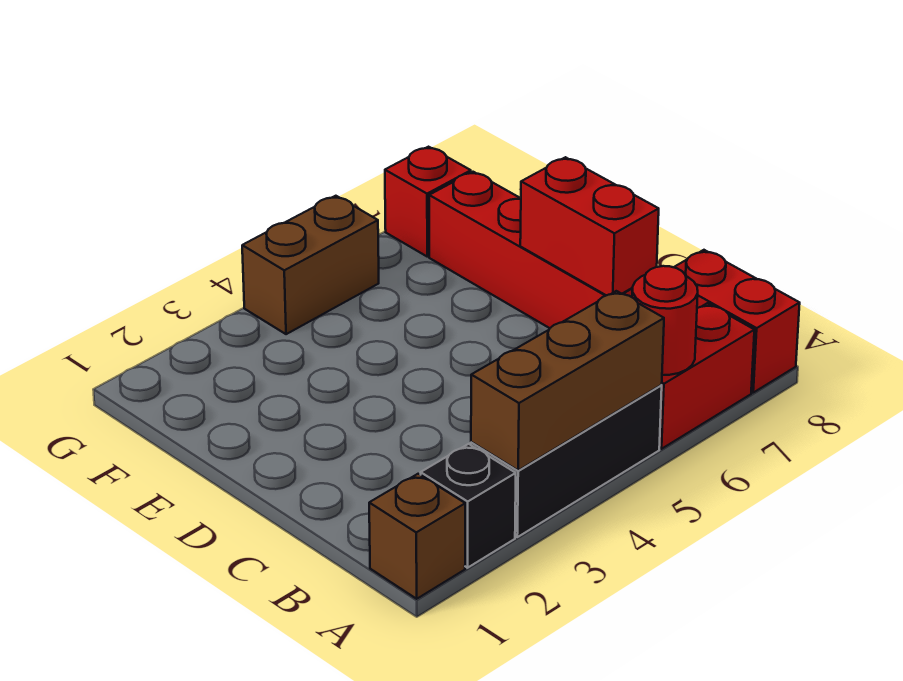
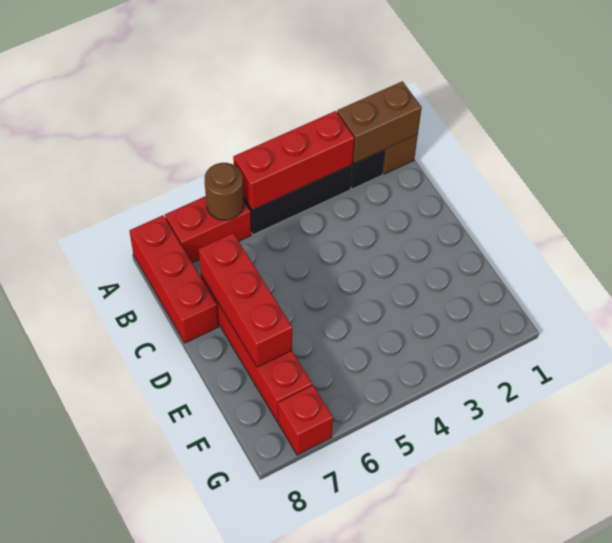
brown brick A3:A5 level 2 -> red brick A3:A5 level 2
red round brick A6 level 2 -> brown round brick A6 level 2
red brick A8:B8 level 1 -> red brick A8:C8 level 1
red brick C7:D7 level 2 -> red brick C7:E7 level 2
brown brick G4:G5 level 1 -> brown brick A1:A2 level 2

